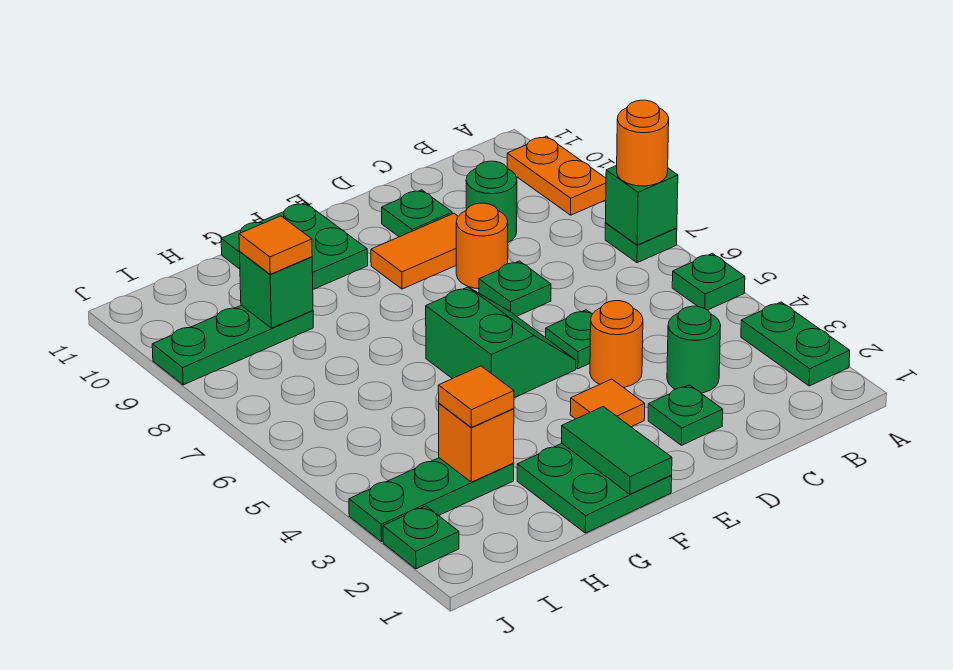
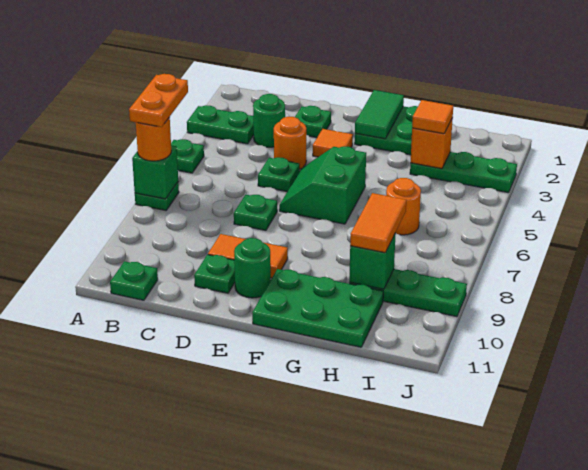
green plate A2:A3 level 1 -> green plate A3:B3 level 1
orange plate A9:A10 level 1 -> orange plate A6:A7 level 4
green round brick C9 level 1 -> green round brick E10 level 1
orange round brick D8 level 1 -> orange round brick H6 level 1
green plate F10:G11 level 1 -> green plate F10:H11 level 1
orange tile H9 level 3 -> orange tile H8:H9 level 3
green plate J2 level 1 -> green plate B11 level 1

